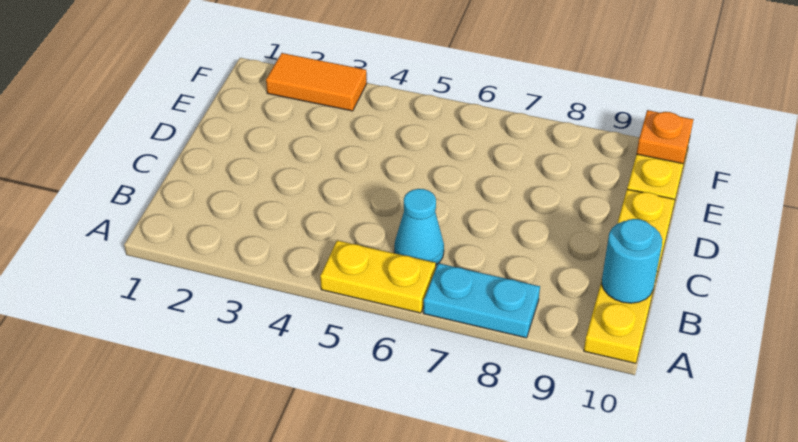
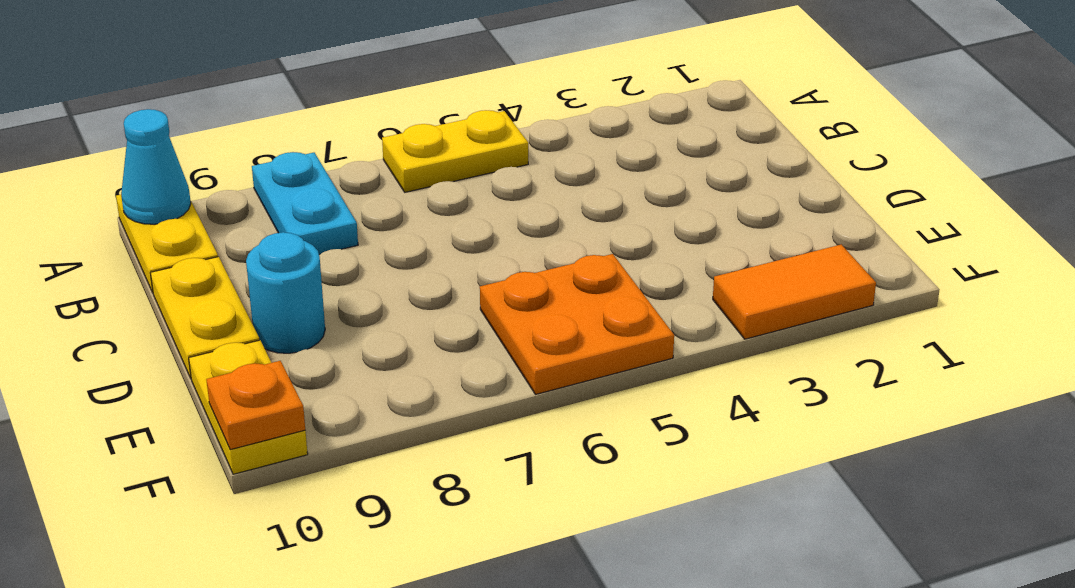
cyan plate A7:A8 level 1 -> cyan plate A8:B8 level 1
cyan cone B6 level 1 -> cyan cone A10 level 2
cyan round brick B10 level 2 -> cyan round brick D9 level 1
none -> orange plate E5:F6 level 1

